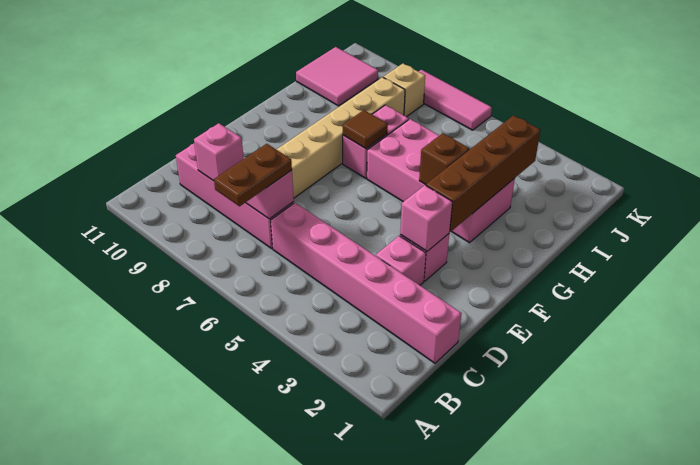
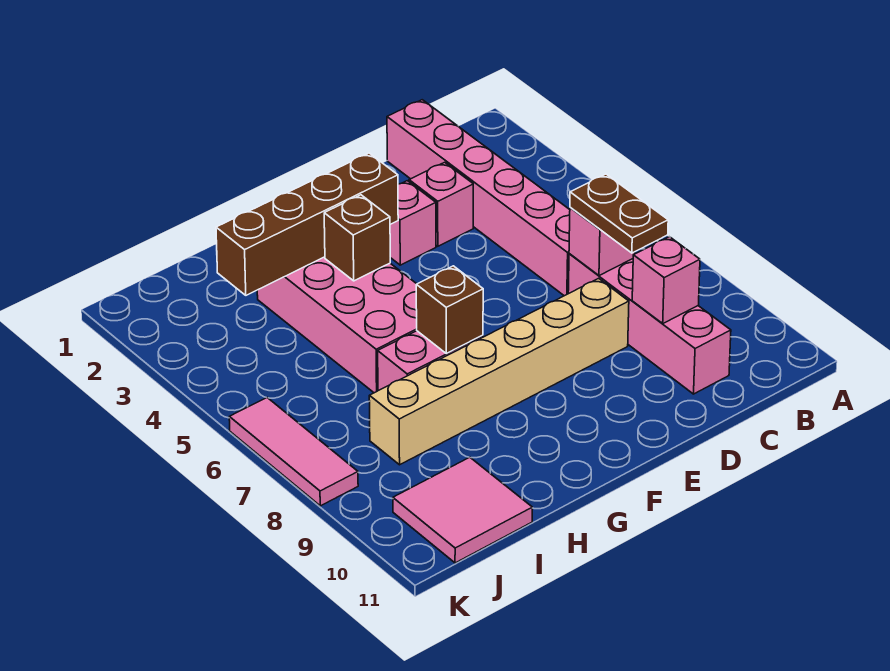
brown plate B7:C7 level 3 -> brown plate C7:C8 level 3
pink brick E3 level 2 -> none
brown tile G7 level 2 -> brown brick G7 level 2
tan brick J8 level 1 -> none

